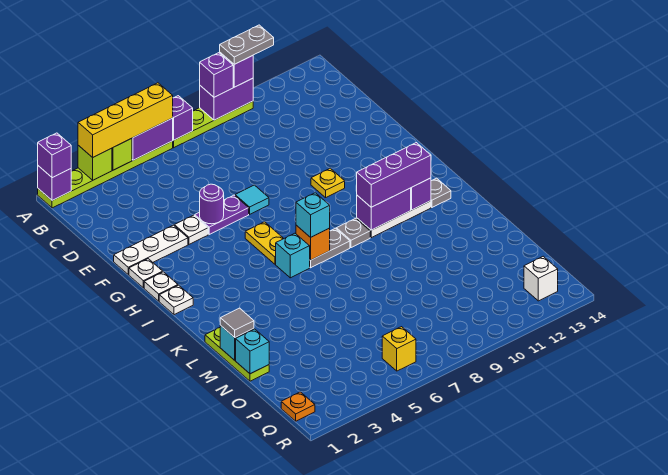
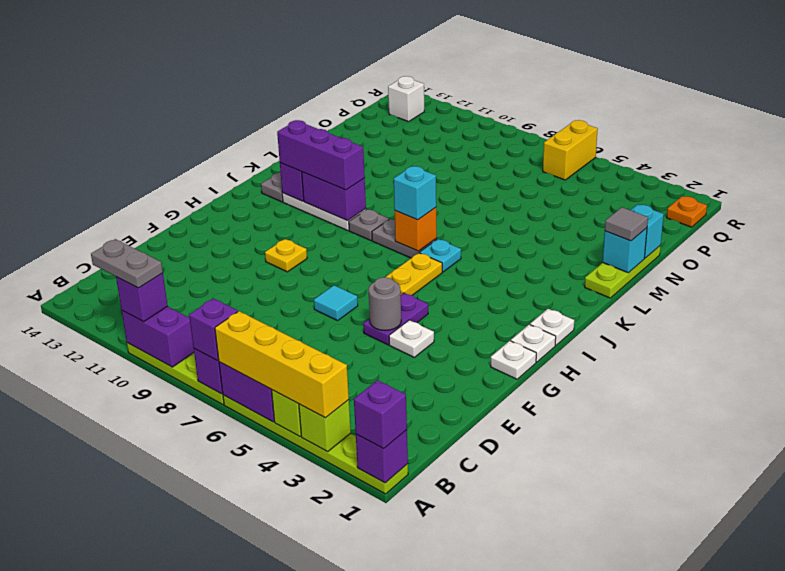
purple brick A9 level 3 -> purple brick A7 level 3
white plate F1:F3 level 1 -> none
purple plate F5:F6 level 1 -> purple plate F5:G5 level 1
purple round brick F5 level 2 -> grey round brick F5 level 2
cyan brick J6 level 1 -> cyan plate J6 level 1
yellow brick Q6 level 1 -> yellow brick Q6:R6 level 1

